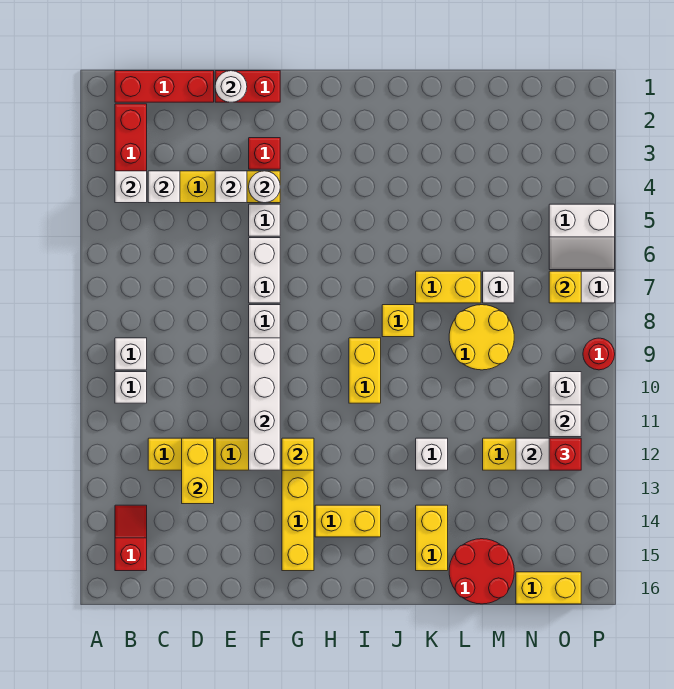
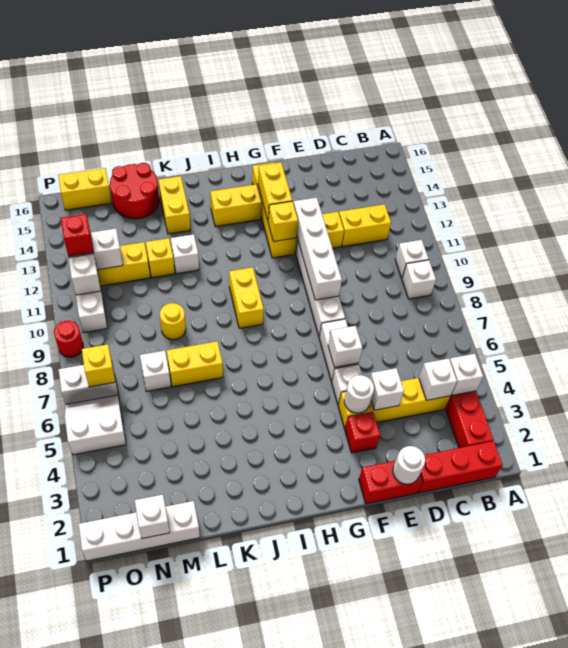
red slope B14:B15 level 1 top 15 -> none
yellow brick D12:D13 level 2 -> yellow brick G13:G14 level 2
none -> white brick F6 level 2
yellow brick J8 level 1 -> yellow brick L12 level 1
yellow round brick L8:M9 level 1 -> yellow round brick L9 level 1
none -> white brick M1:P1 level 1
none -> white brick N1 level 2

